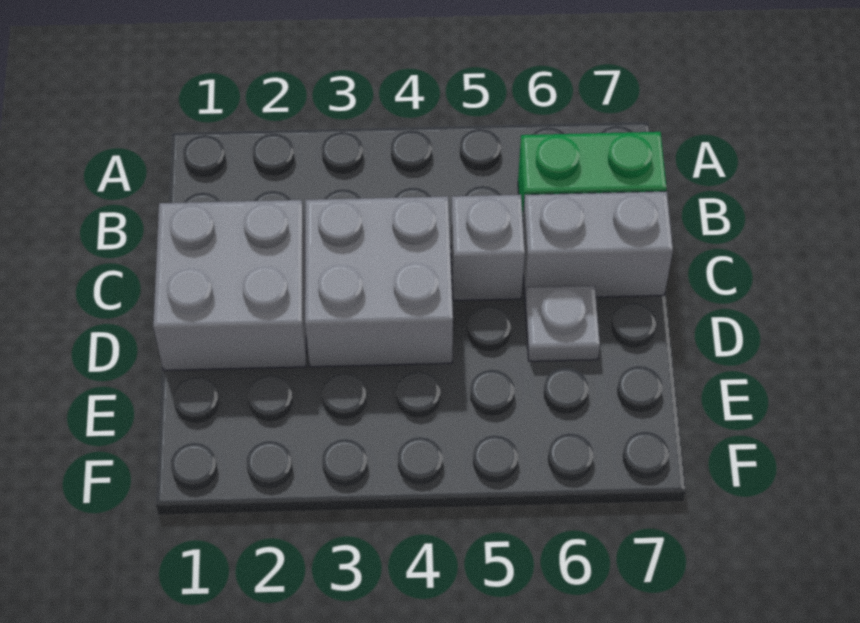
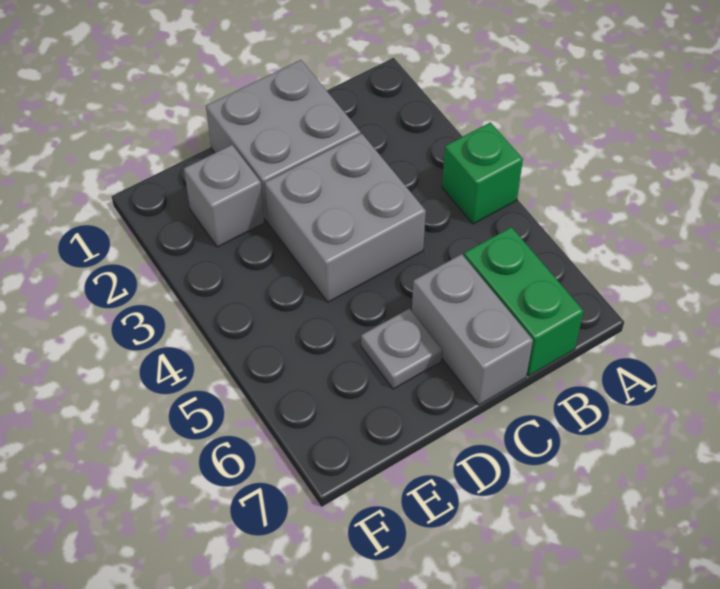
none -> green brick A4 level 1
grey brick C5 level 1 -> grey brick E2 level 1

